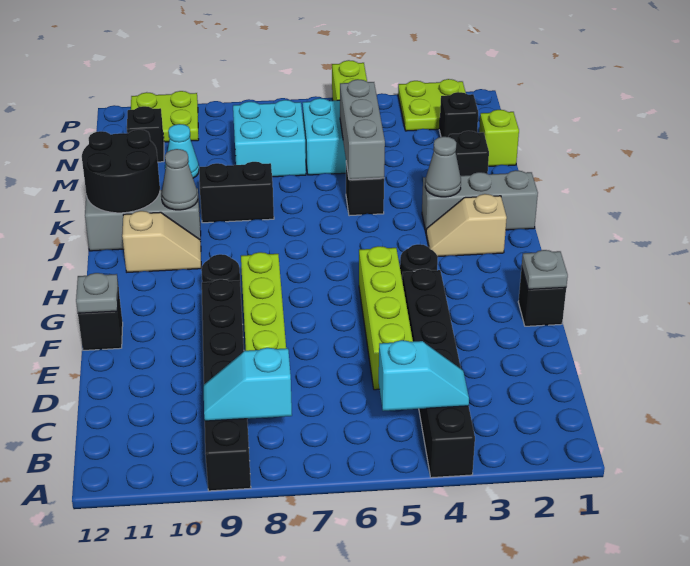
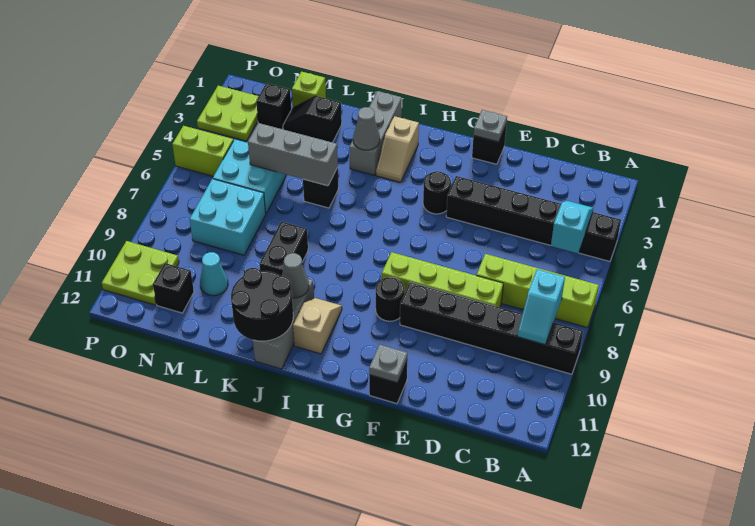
lime brick D5:G5 level 1 -> lime brick A7:D7 level 1

